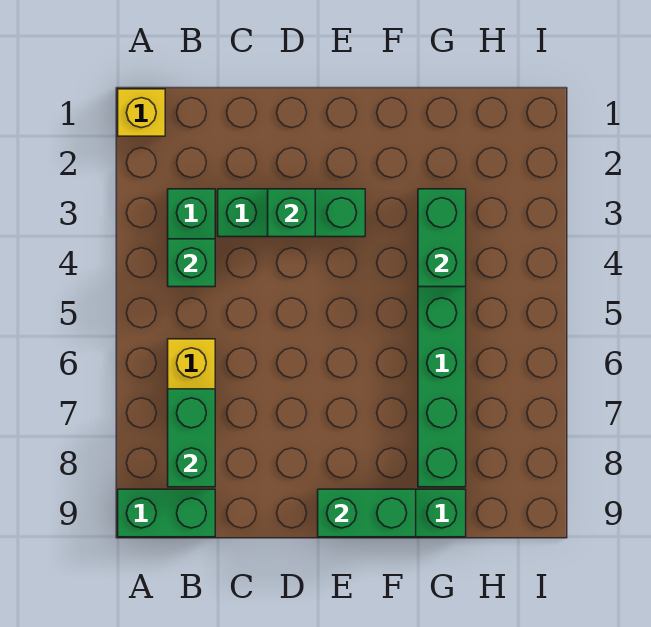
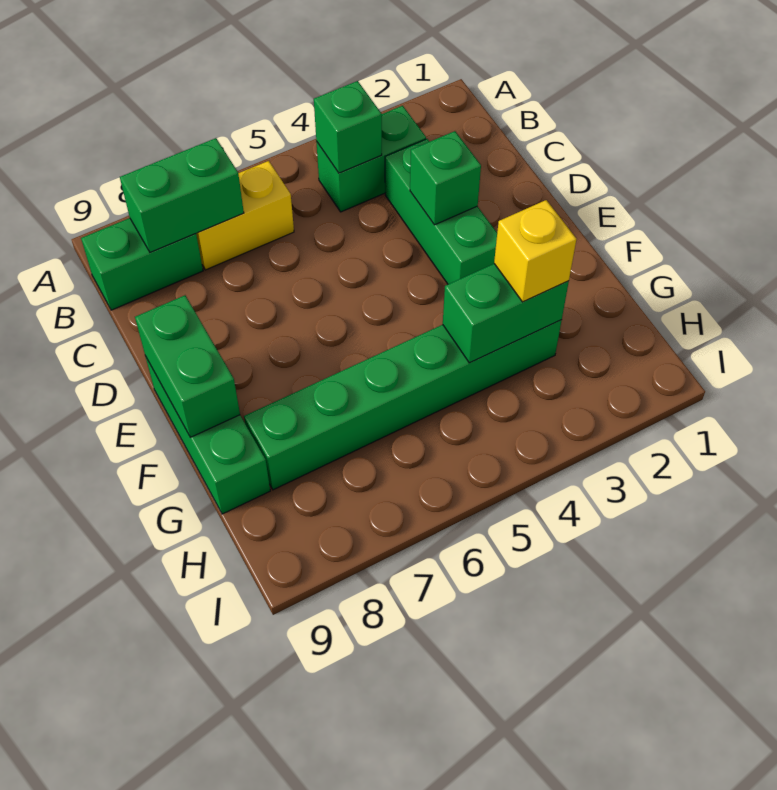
yellow brick A1 level 1 -> yellow brick G3 level 3
green brick A9:B9 level 1 -> green brick B8:B9 level 1

